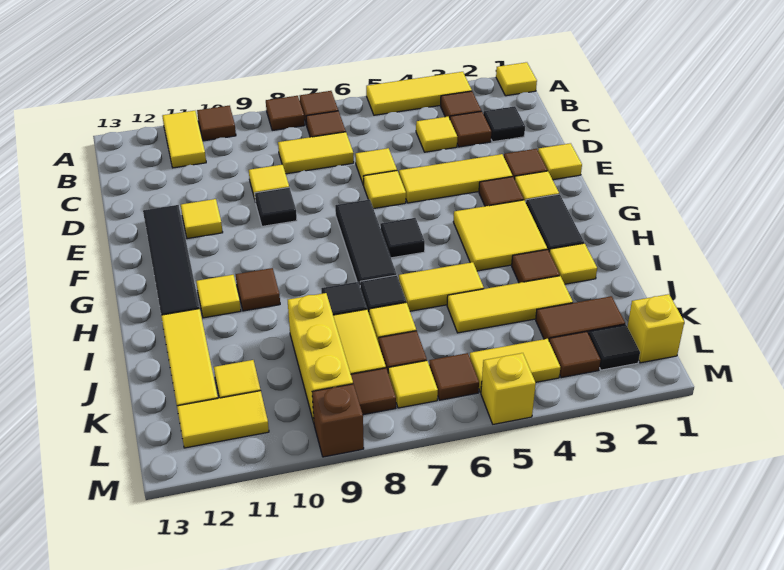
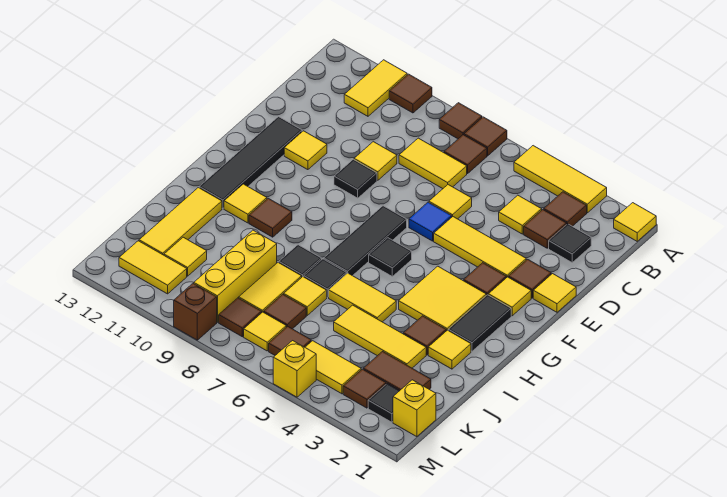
yellow tile E6 level 1 -> blue tile E6 level 1

